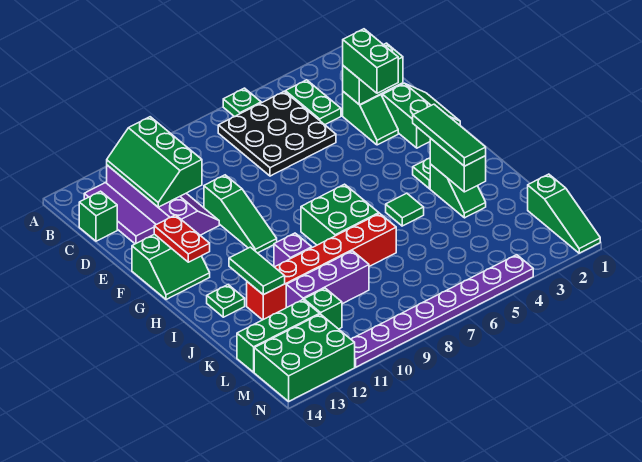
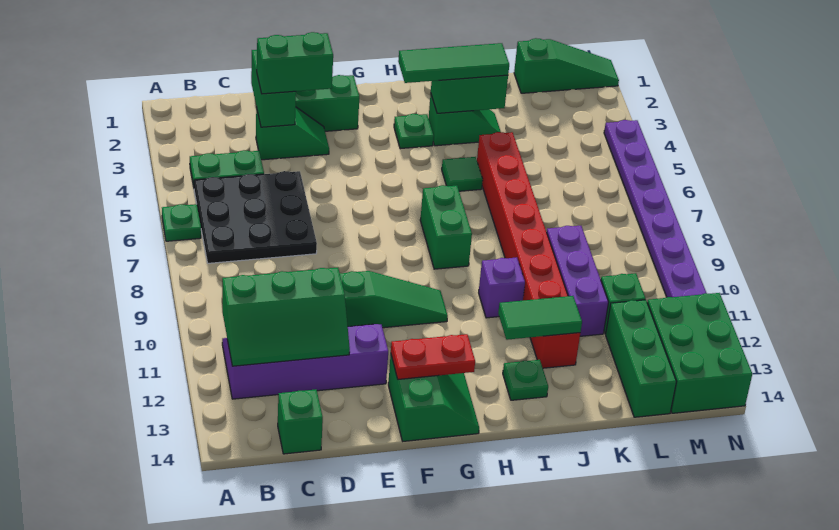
purple tile B13:D13 level 1 -> none
green brick H7:I8 level 1 -> green brick H7:H8 level 1
red brick J7:J12 level 1 -> red brick J5:J12 level 1

